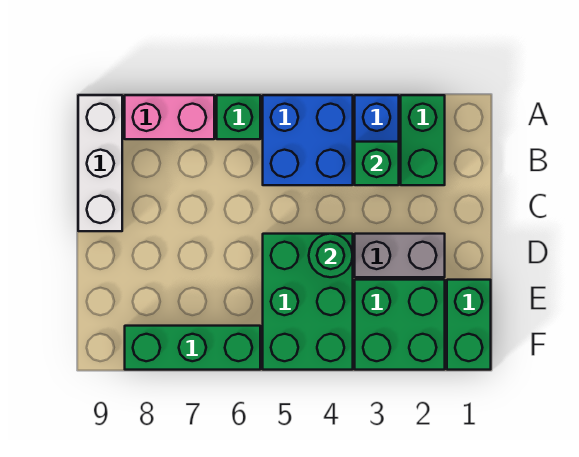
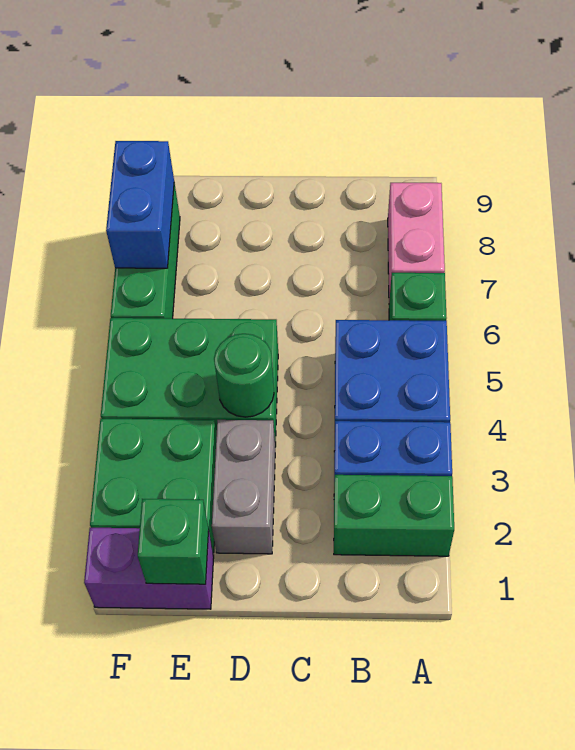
white brick A9:C9 level 1 -> none
green brick B3 level 2 -> green brick E1 level 2
green brick E1:F1 level 1 -> purple brick E1:F1 level 1
none -> blue brick F7:F8 level 2

